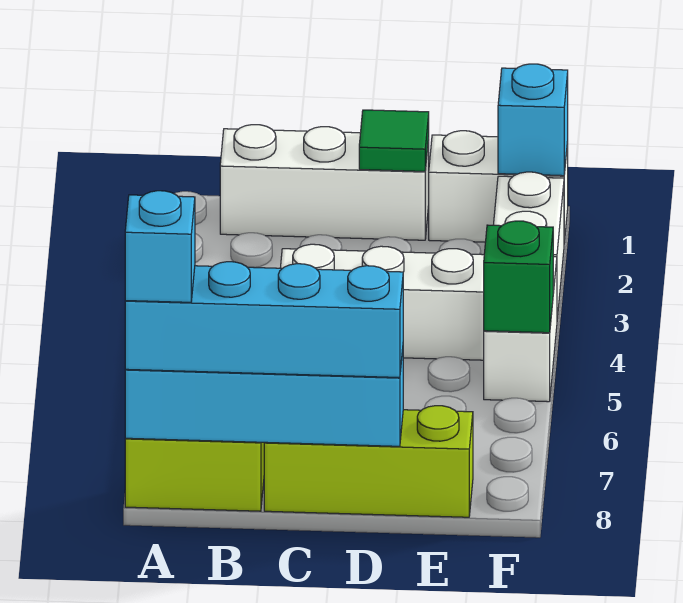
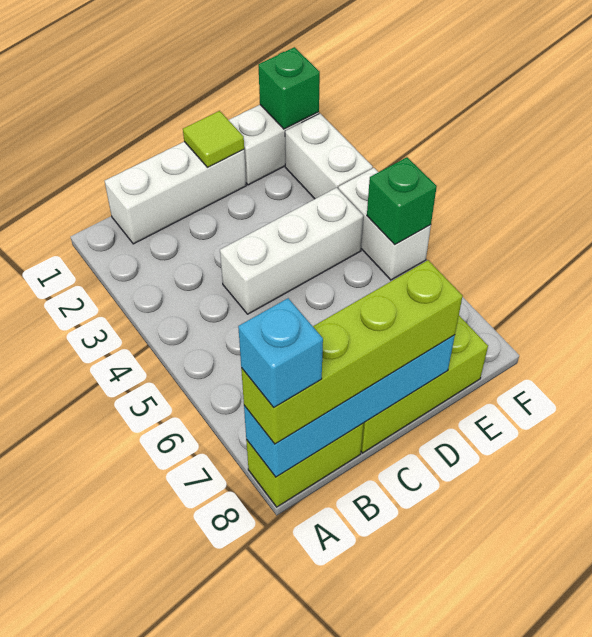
cyan brick A8:D8 level 3 -> lime brick A8:D8 level 3
green tile D1 level 2 -> lime tile D1 level 2
cyan brick F1 level 2 -> green brick F1 level 2

